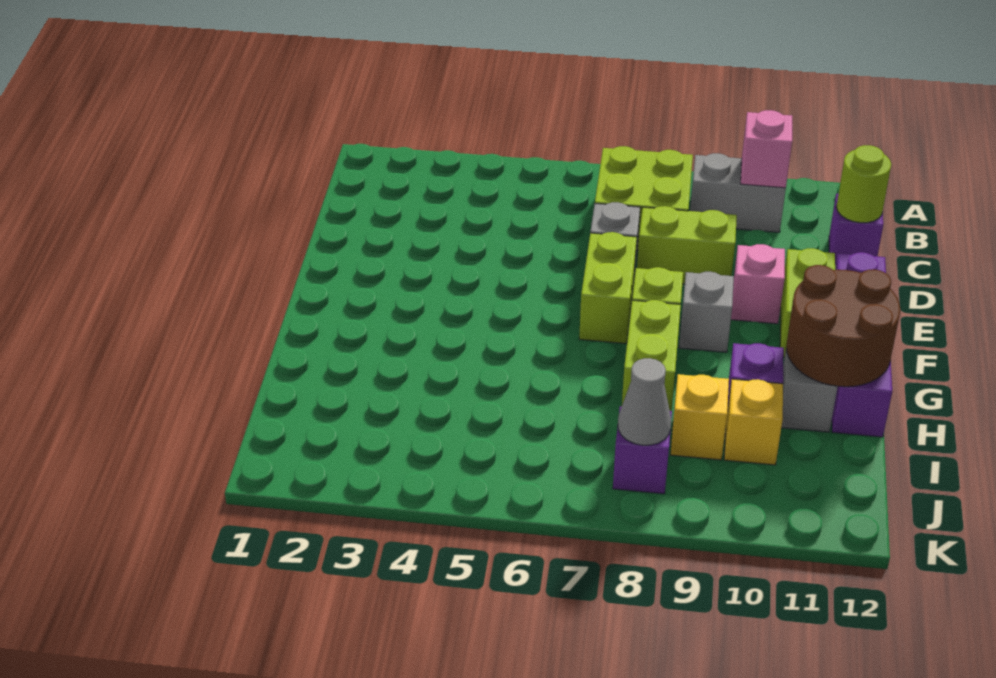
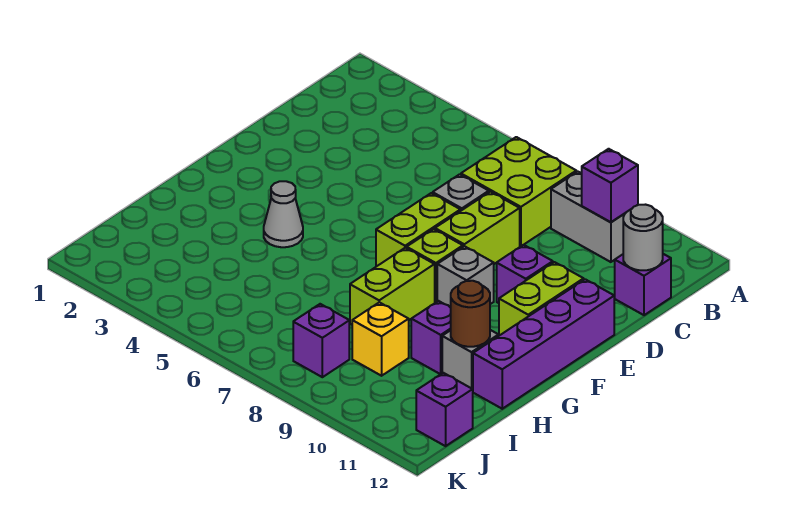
pink brick B10 level 2 -> purple brick B10 level 2
lime round brick C12 level 2 -> grey round brick C12 level 2
lime brick D8:D9 level 1 -> lime brick D8:E8 level 1
pink brick E10 level 1 -> purple brick E10 level 1
brown round brick G11:H12 level 2 -> brown round brick H11 level 2
yellow brick I10 level 1 -> none
grey cone J8 level 2 -> grey cone G4 level 1
none -> purple brick J12 level 1

